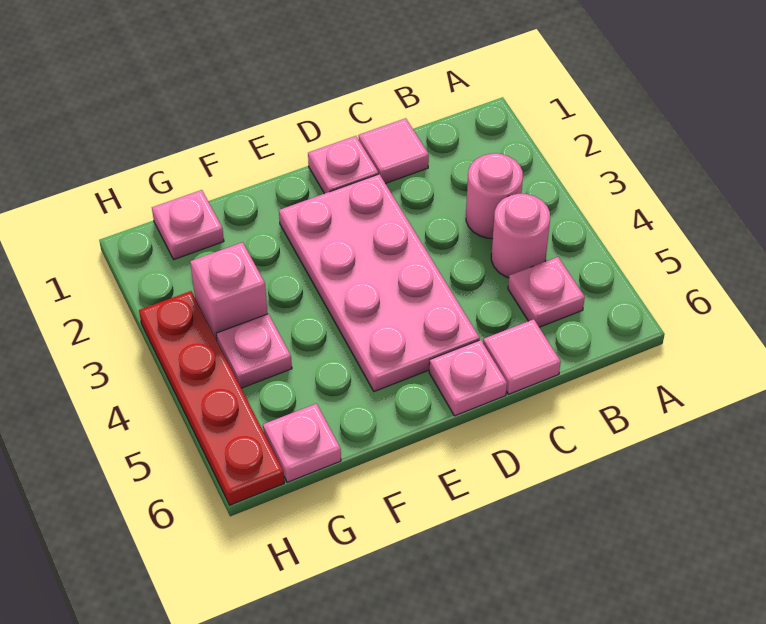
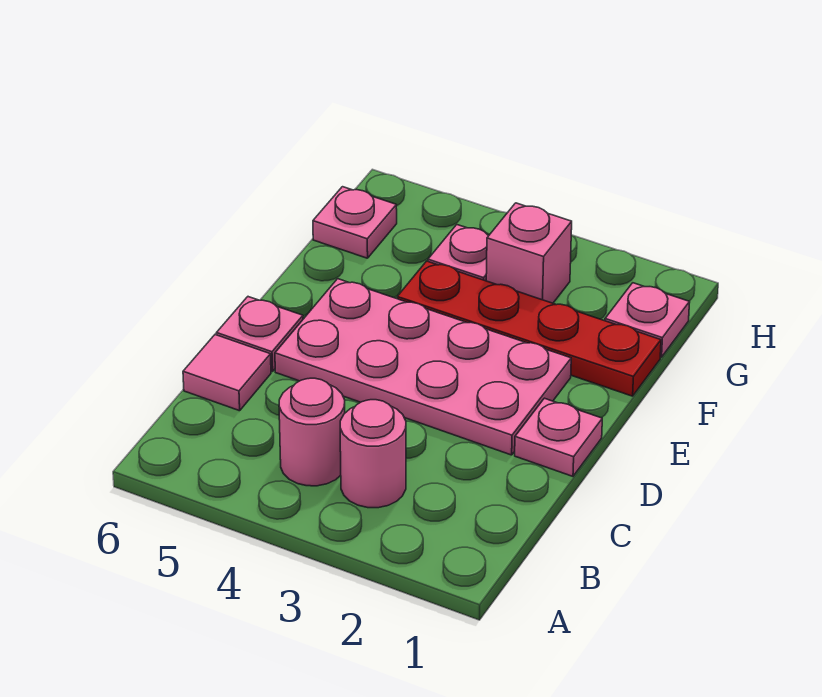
pink plate B5 level 1 -> none
pink tile C1 level 1 -> none
red plate H3:H6 level 1 -> red plate F1:F4 level 1

